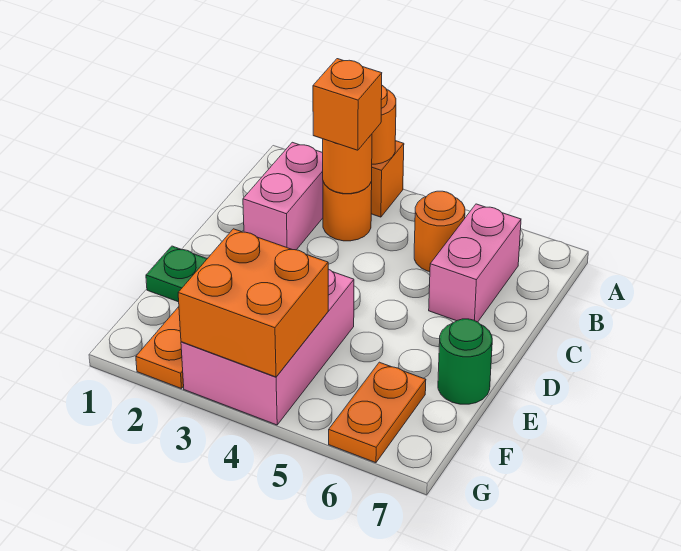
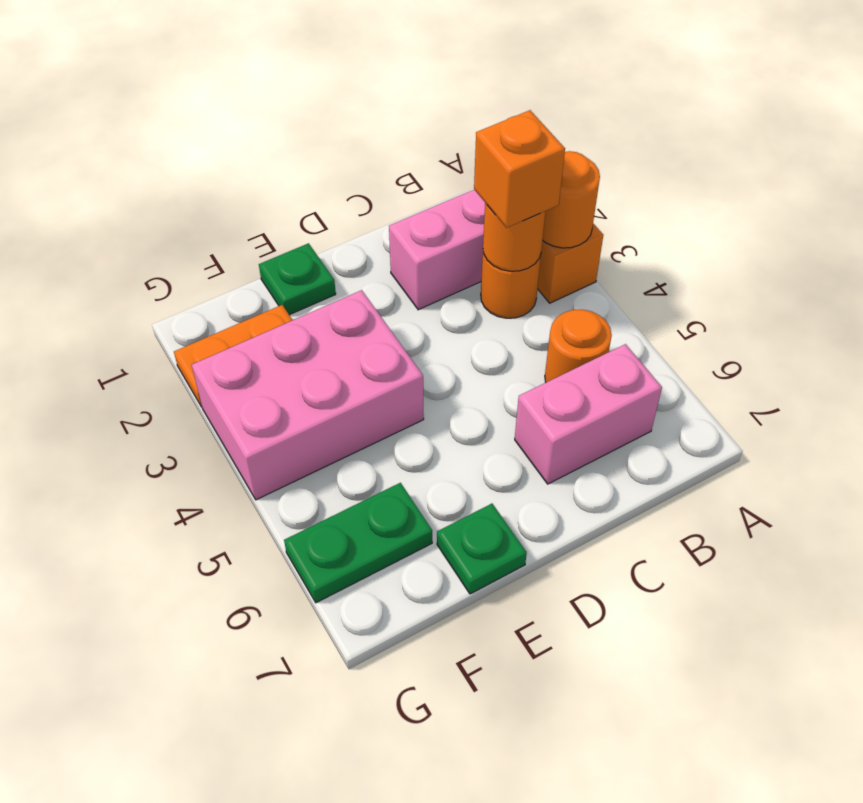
green round brick E7 level 1 -> green plate E7 level 1
orange brick F3:G4 level 2 -> none
orange plate F6:G6 level 1 -> green plate F6:G6 level 1

